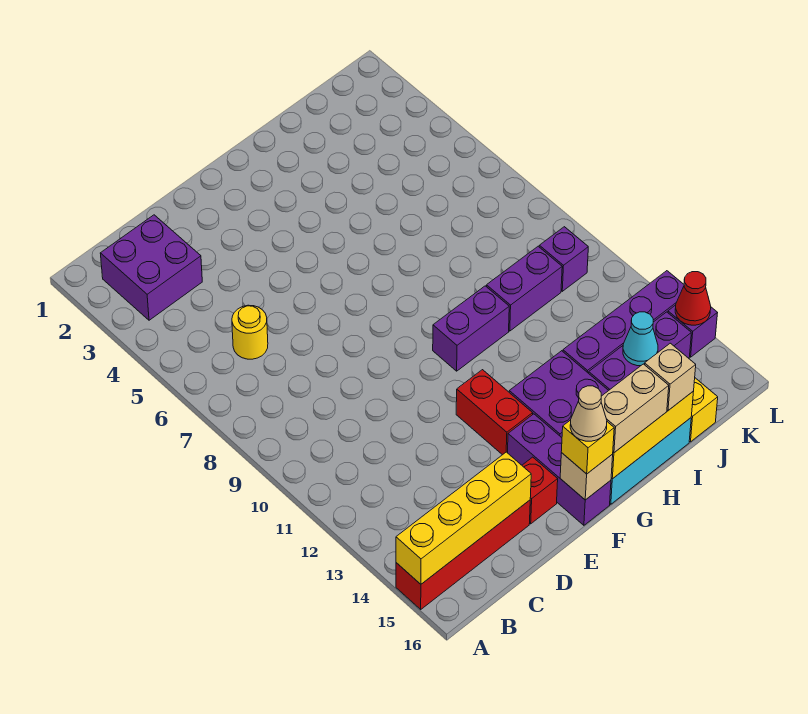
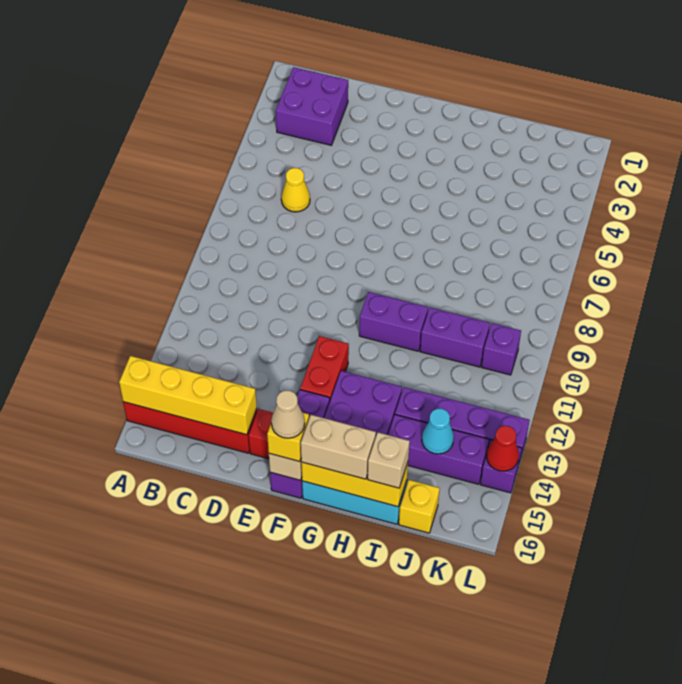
yellow round brick C6 level 1 -> yellow cone C6 level 1

